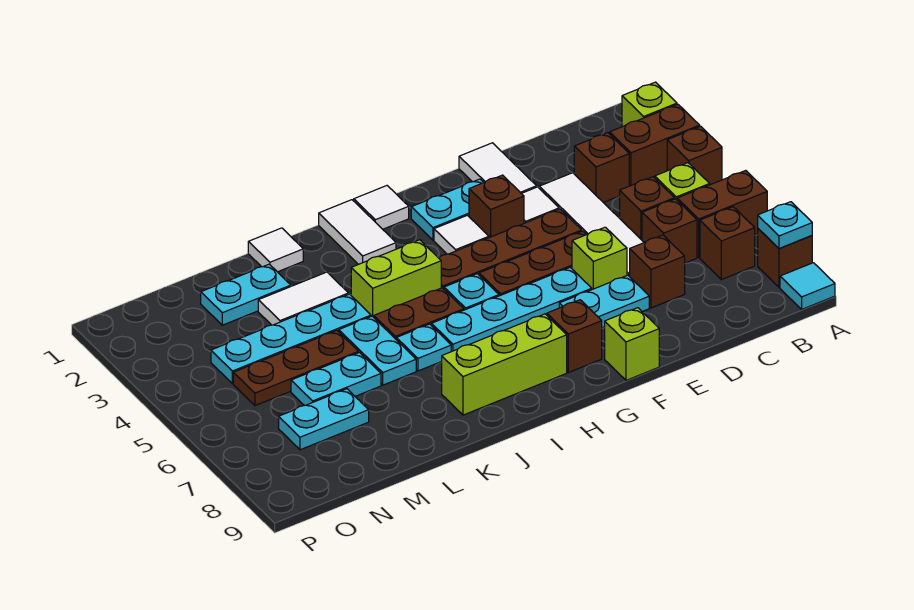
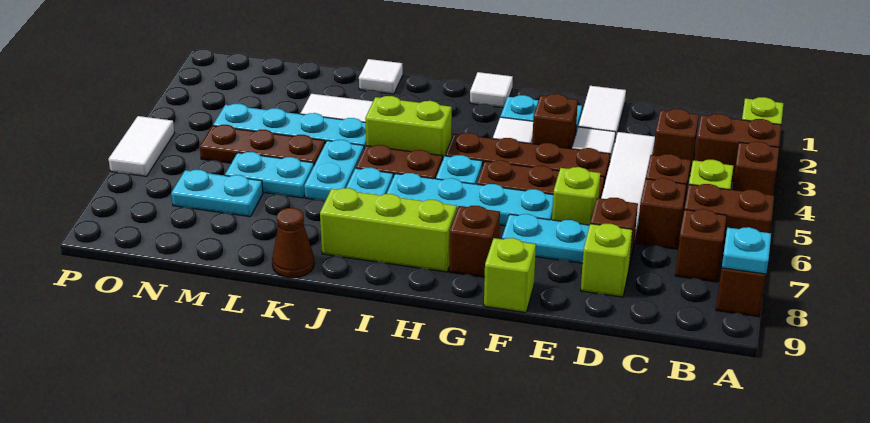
cyan tile A9 level 1 -> none
none -> lime brick D8 level 1
white tile I1:I2 level 1 -> white tile P5:P6 level 1
none -> brown cone K9 level 1
cyan plate L2:M2 level 1 -> none

